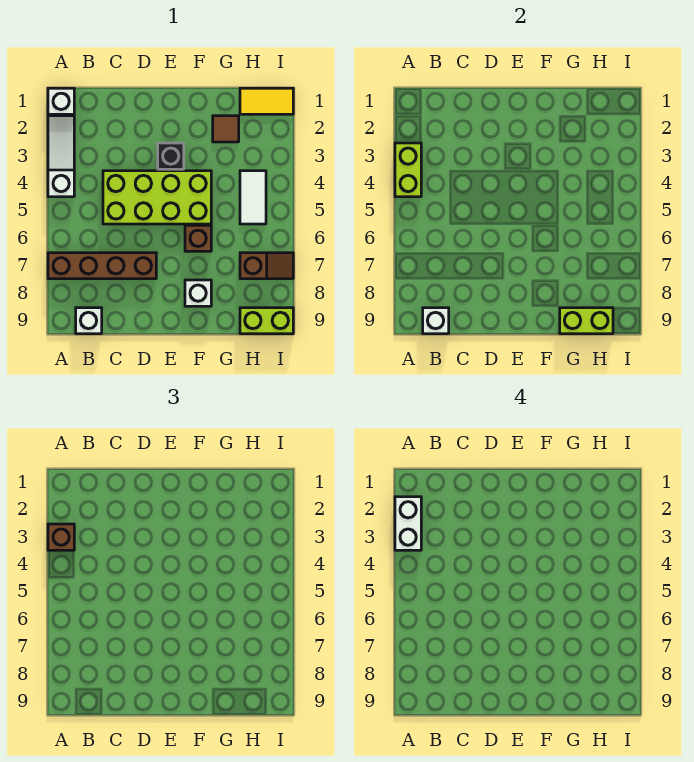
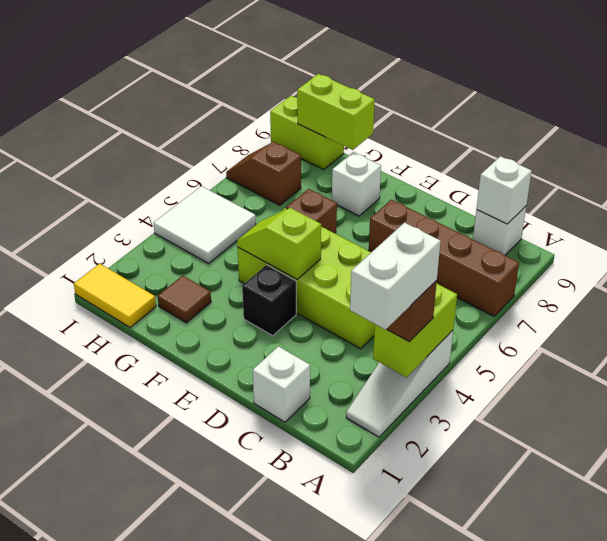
white brick A1 level 1 -> white brick C1 level 1
none -> lime slope E4:F4 level 2 top E
white tile H4:H5 level 1 -> white tile H4:I5 level 1

